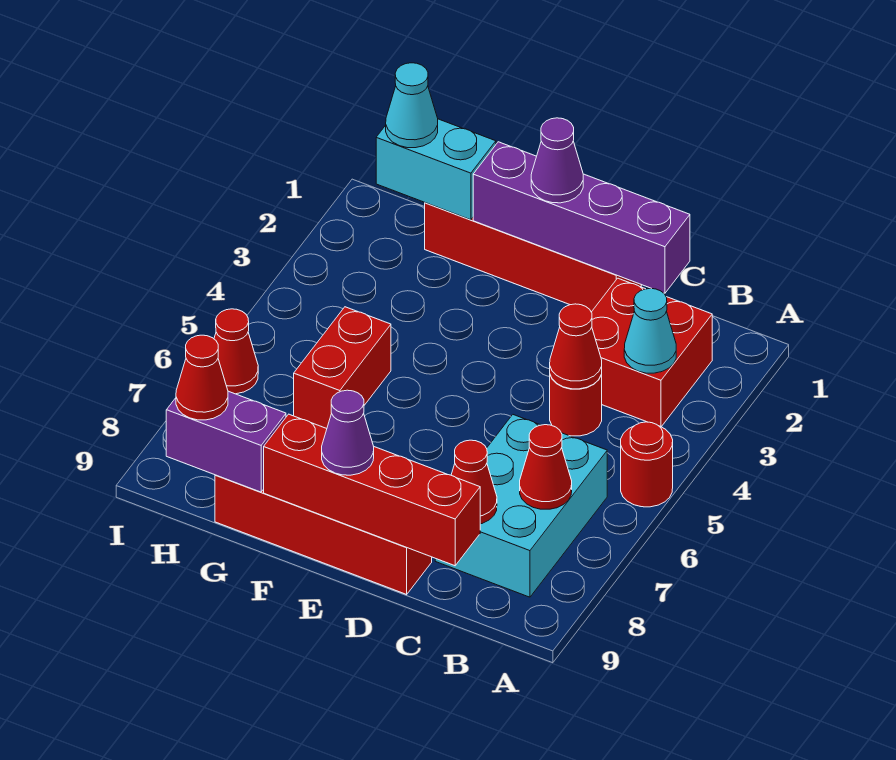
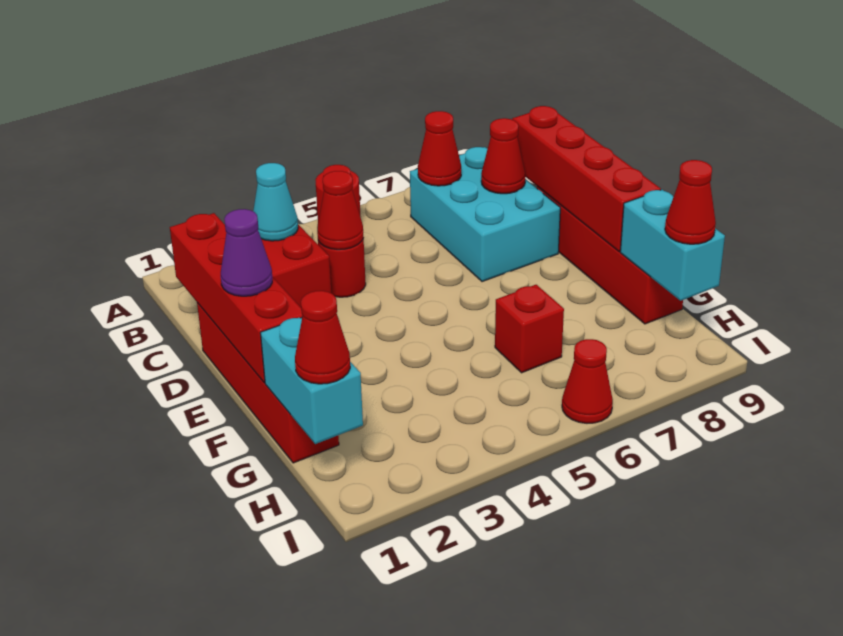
cyan brick B6:C8 level 1 -> cyan brick B7:D8 level 1
purple brick C1:F1 level 2 -> red brick C1:F1 level 2
purple cone E9 level 3 -> none
red brick G5:G6 level 1 -> red brick G6 level 1
purple brick G9:H9 level 2 -> cyan brick G9:H9 level 2
cyan cone H1 level 3 -> red cone H1 level 3

